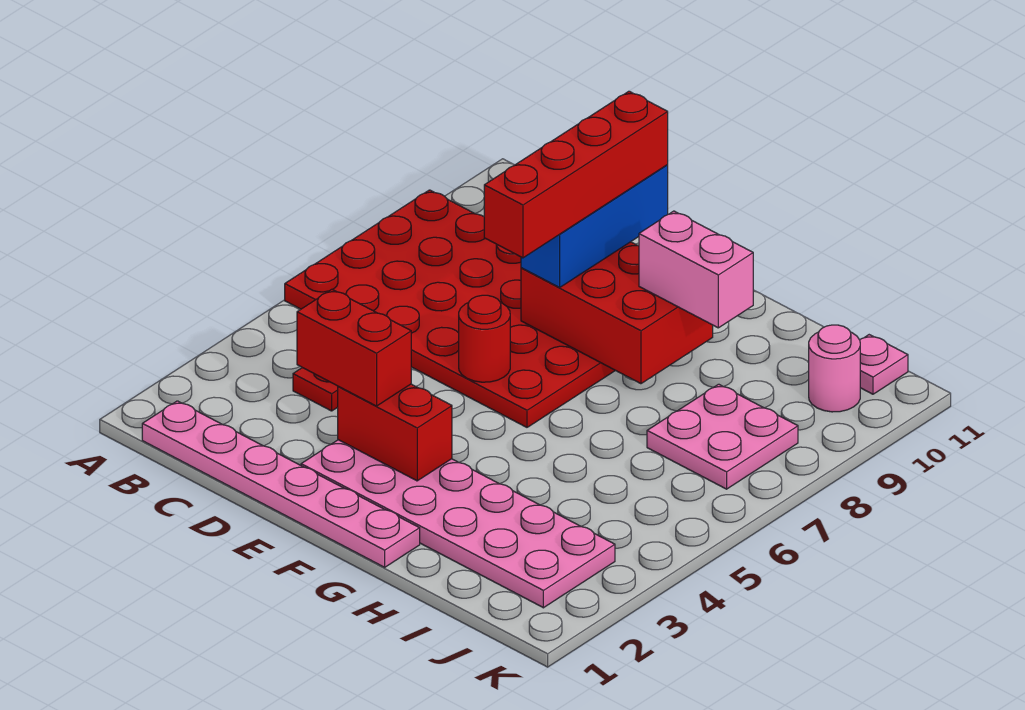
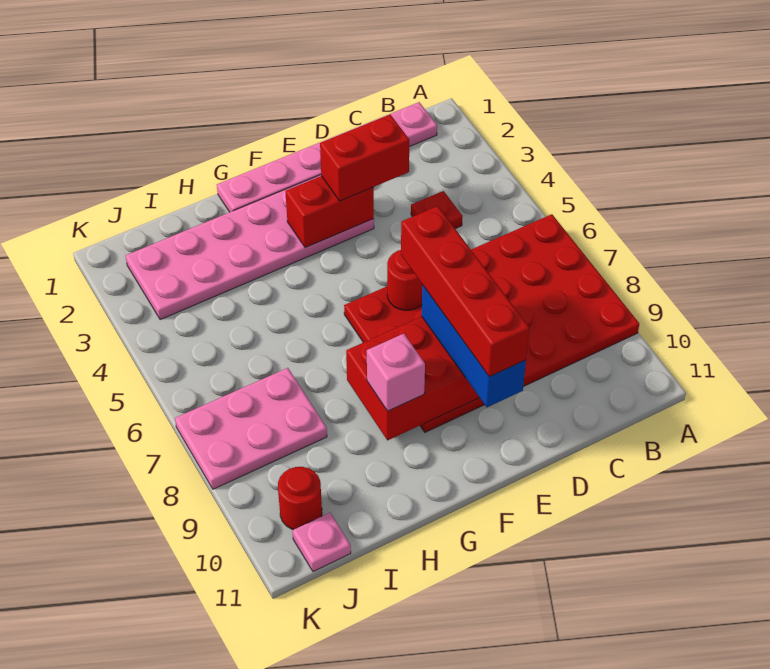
pink brick G9:H9 level 3 -> pink brick G9 level 3
pink plate I7:J8 level 1 -> pink plate I7:K8 level 1
pink round brick J10 level 1 -> red round brick J10 level 1

